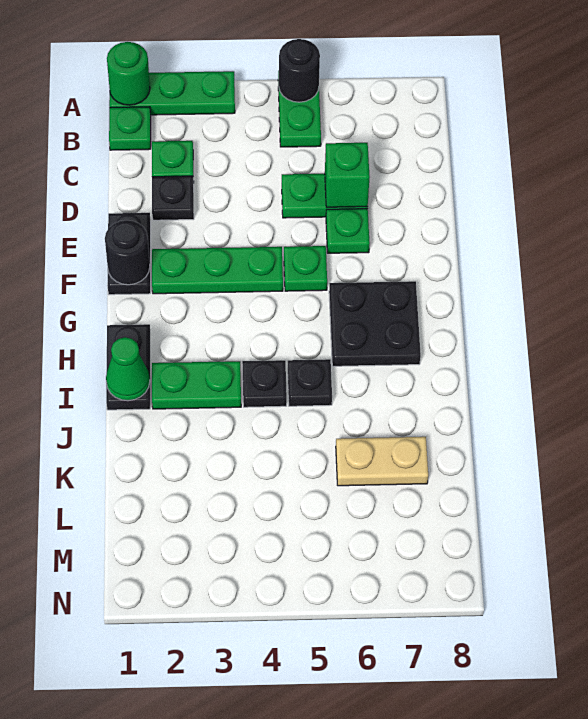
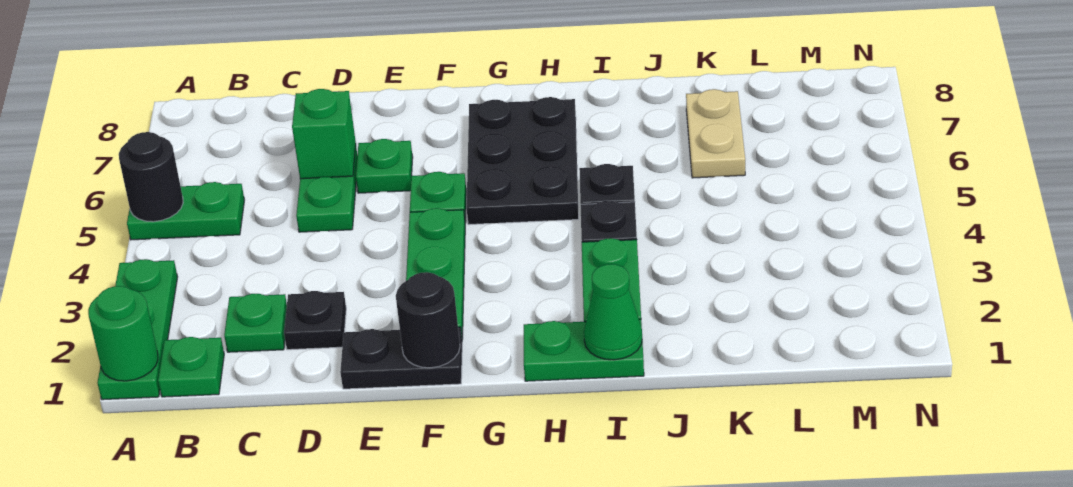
black plate G6:H7 level 1 -> black plate G5:H7 level 1
black plate H1:I1 level 1 -> green plate H1:I1 level 1

